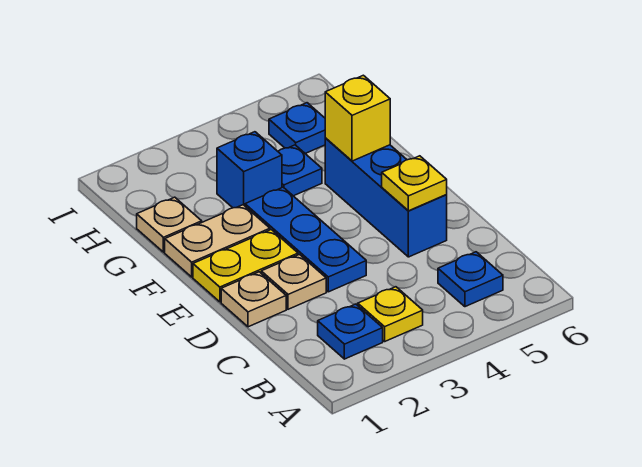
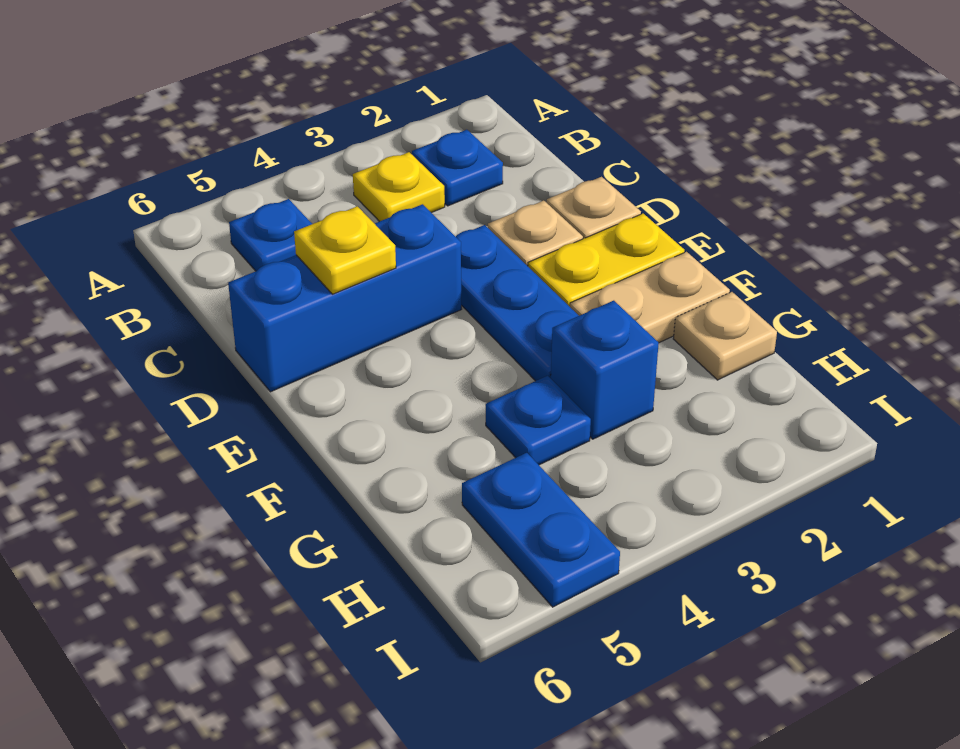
blue brick D5:F5 level 1 -> blue brick D4:D6 level 1
yellow brick F5 level 2 -> none
blue plate H5 level 1 -> blue plate H5:I5 level 1

